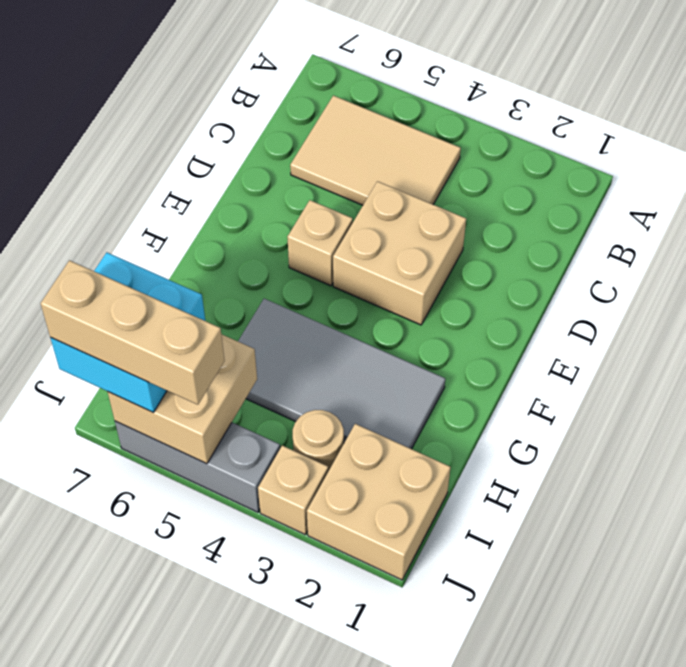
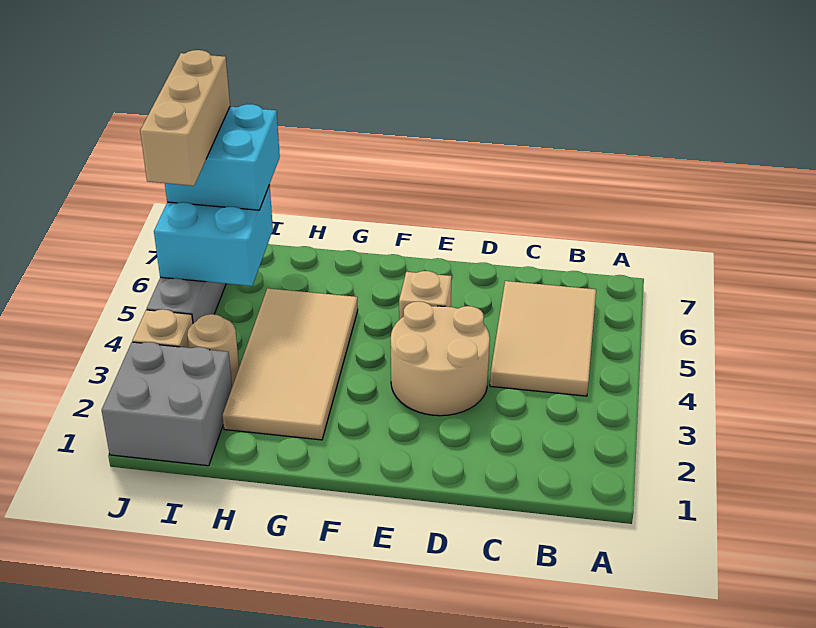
tan brick D3:E4 level 1 -> tan round brick D3:E4 level 1
grey tile G2:H5 level 1 -> tan tile G2:H5 level 1
tan brick I1:J2 level 1 -> grey brick I1:J2 level 1
tan brick I5:J6 level 2 -> cyan brick I5:J6 level 2

